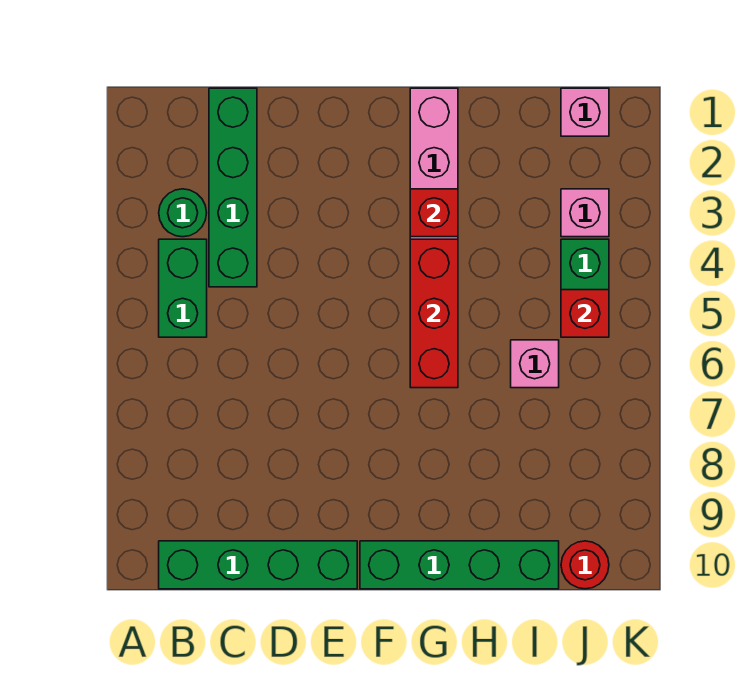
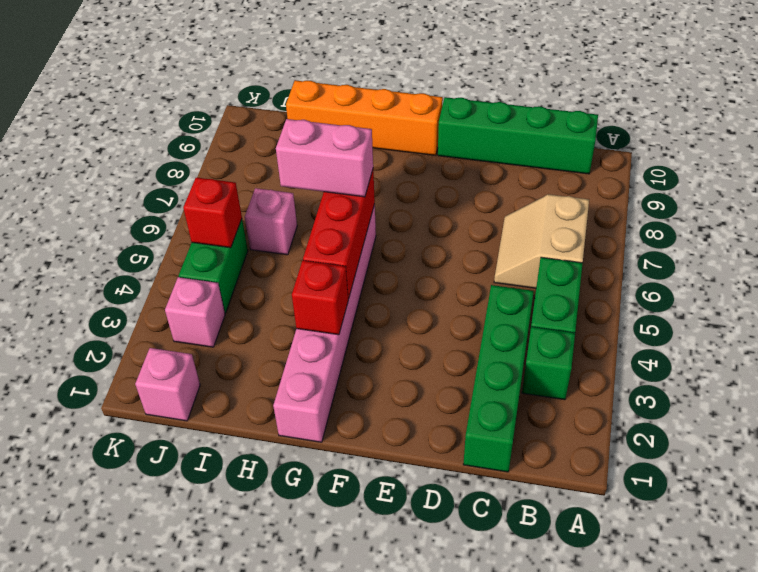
green round brick B3 level 1 -> green brick B3 level 1
none -> tan slope B6:C7 level 1 top B
green brick F10:I10 level 1 -> orange brick F10:I10 level 1
none -> pink brick G6:H6 level 3
red round brick J10 level 1 -> none

